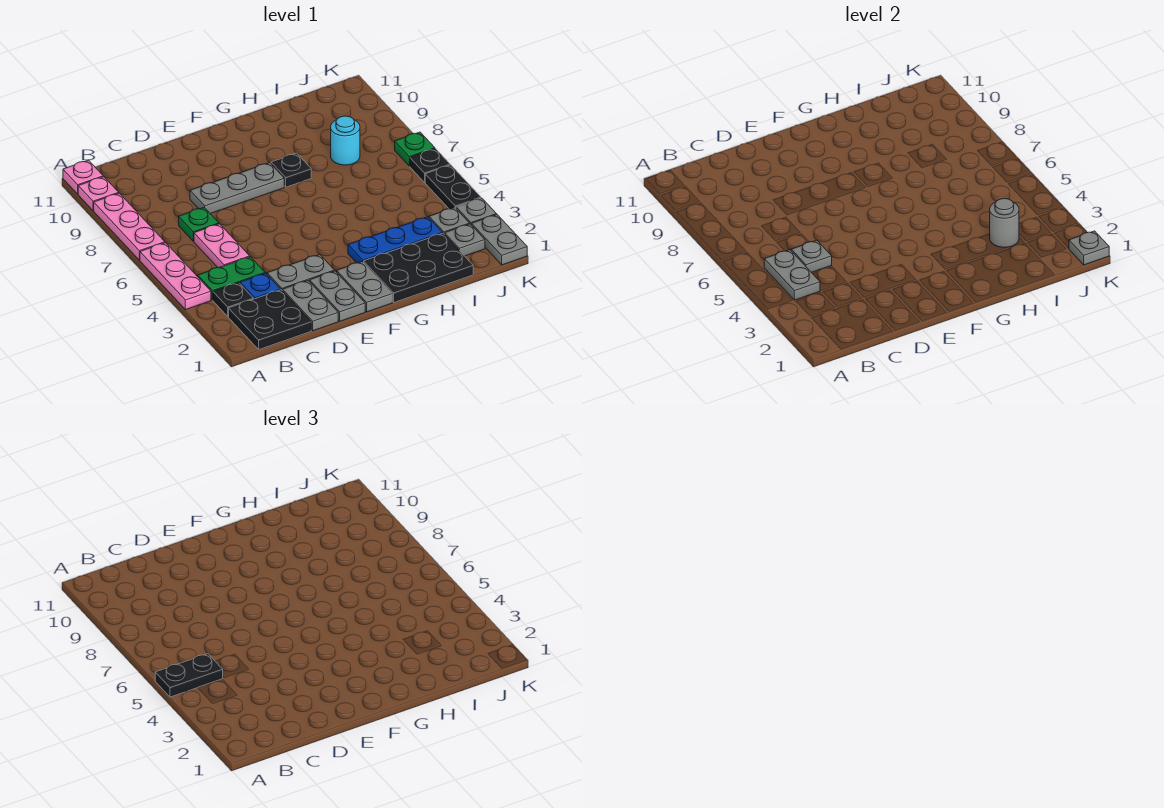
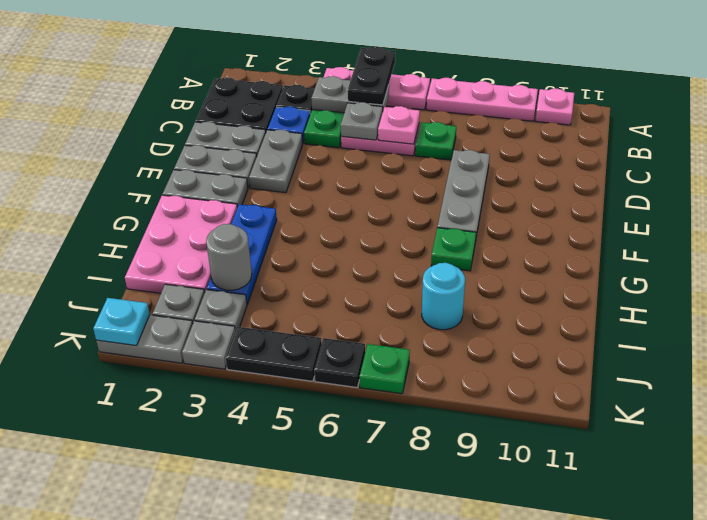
pink plate A11 level 1 -> pink plate C6 level 2
black plate G1:I2 level 1 -> pink plate G1:I2 level 1
black plate G8 level 1 -> green plate G8 level 1
grey plate K1 level 2 -> cyan plate K1 level 2

